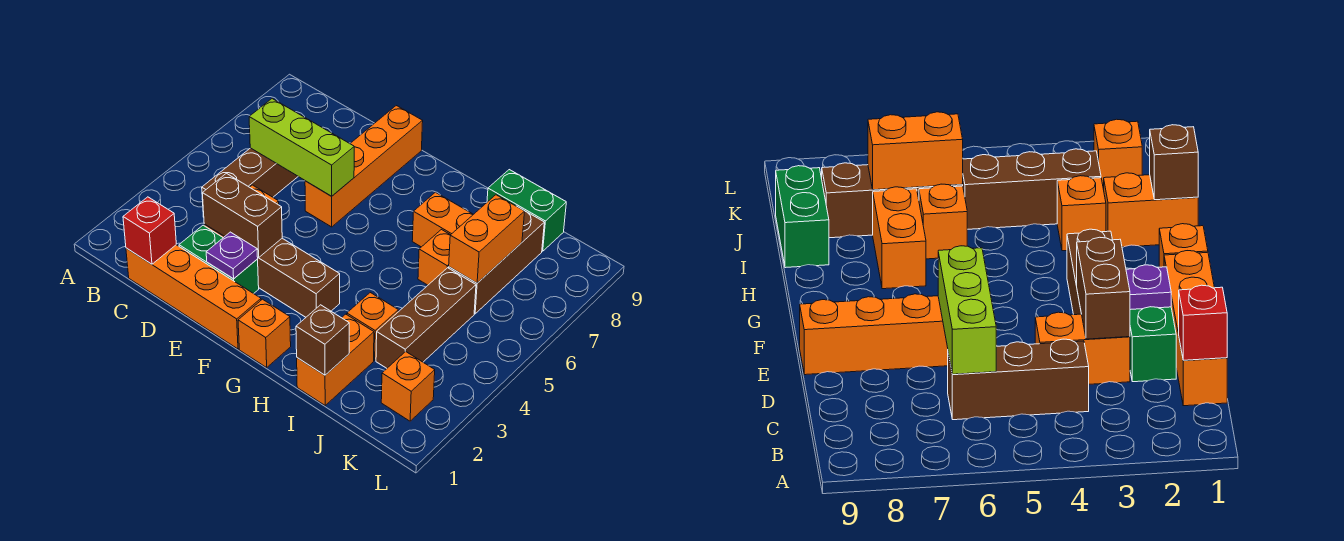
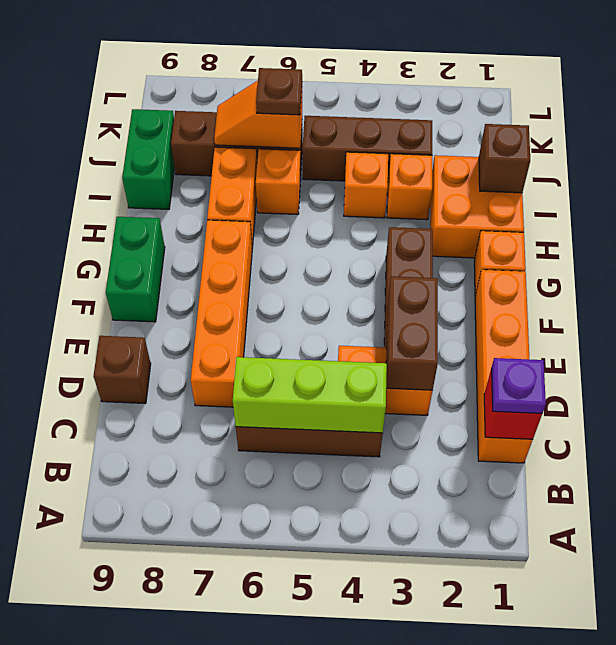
lime brick C6:E6 level 2 -> lime brick C4:C6 level 2
green brick D2:E2 level 1 -> green brick F9:G9 level 1
none -> brown brick D9 level 1
purple plate E2 level 2 -> purple plate C1 level 3
orange brick E6:E9 level 1 -> orange brick D7:G7 level 1
orange brick I1:I2 level 1 -> orange brick H1:I2 level 1
orange brick J6:J7 level 2 -> orange slope J6:J7 level 2 top 6
none -> brown plate J6 level 3
orange brick K2 level 1 -> orange brick I4 level 1

